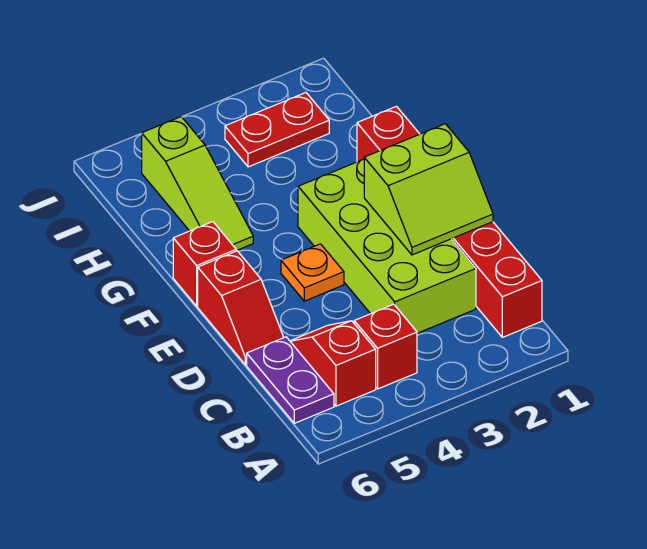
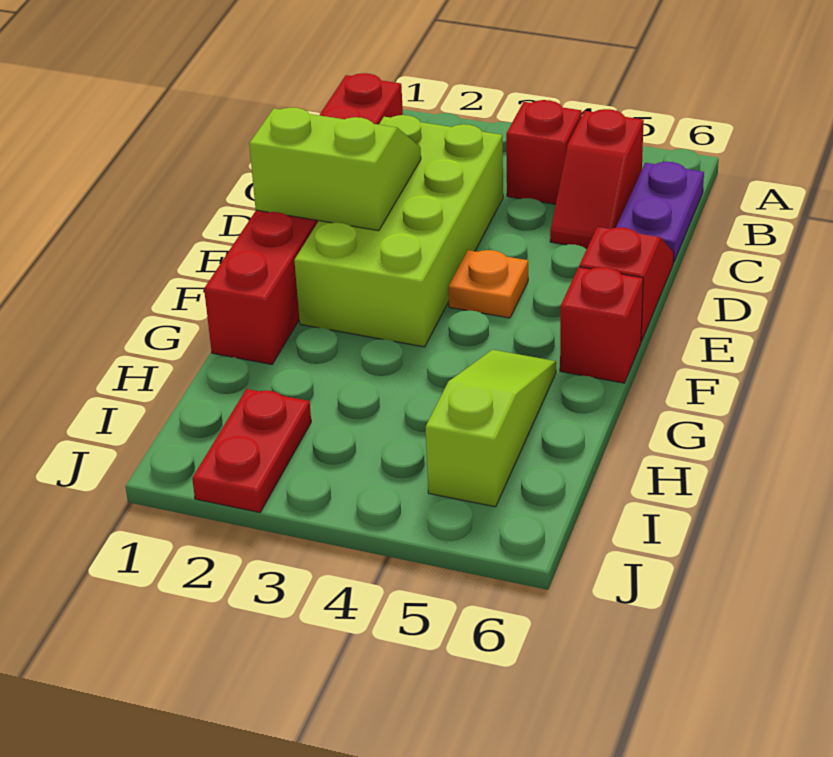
red plate I2:I3 level 1 -> red plate I2:J2 level 1

